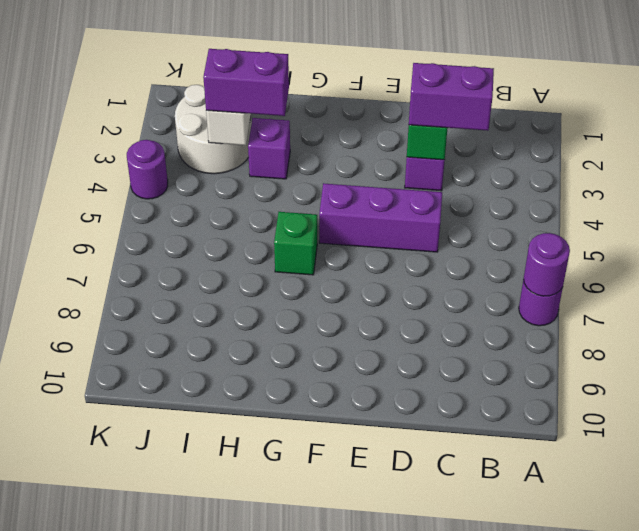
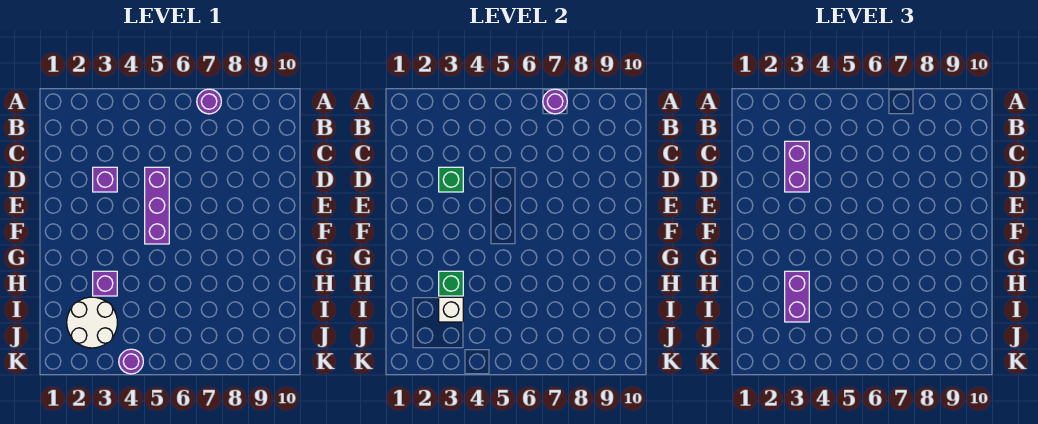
green brick G6 level 1 -> green brick H3 level 2

